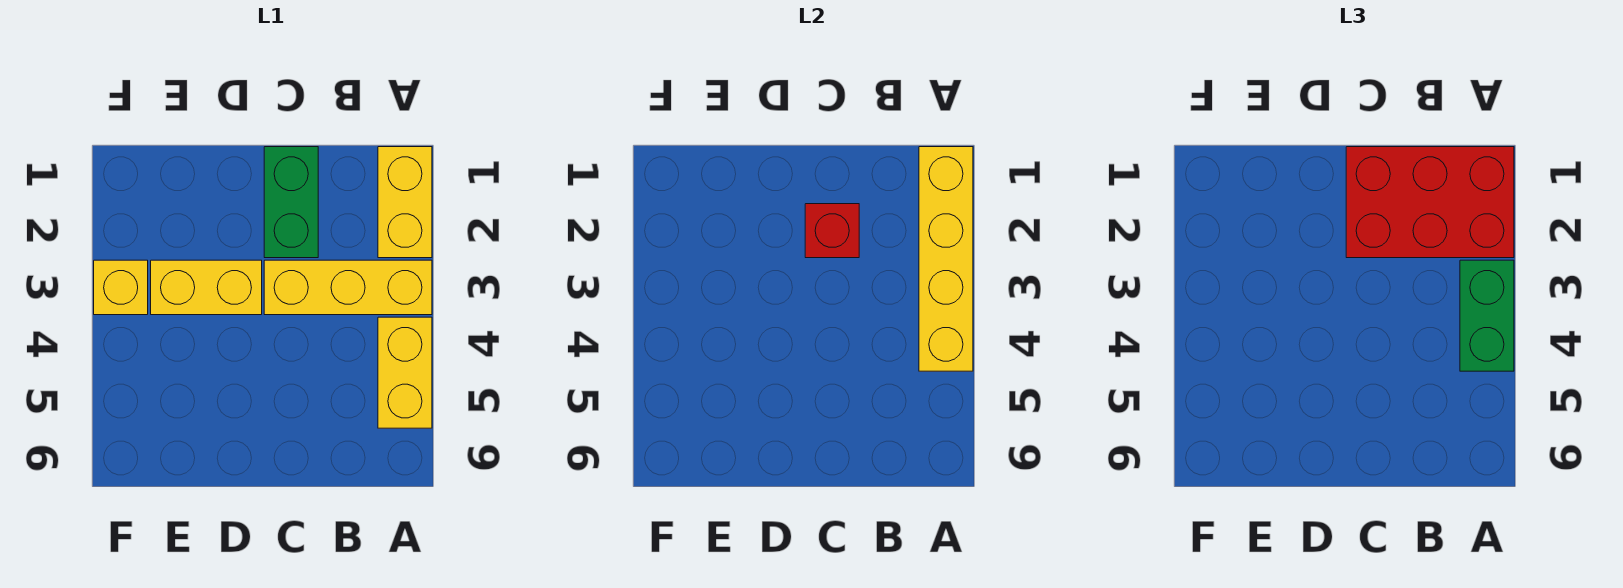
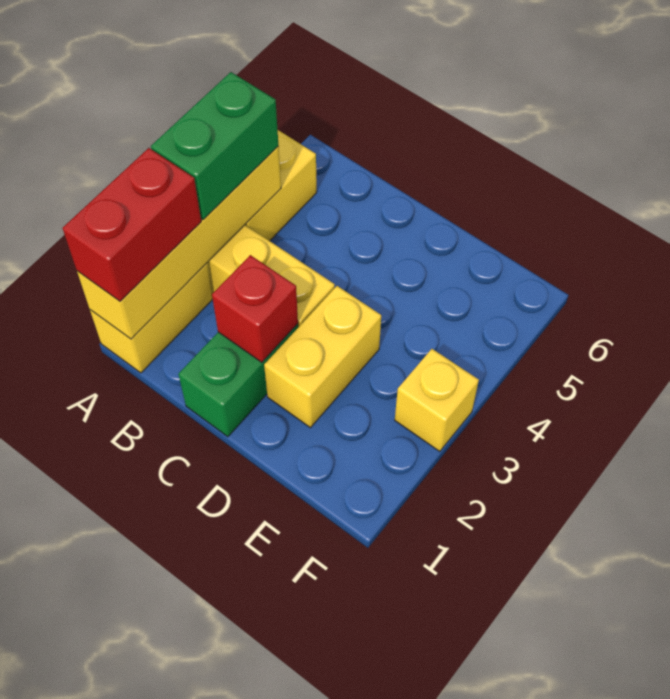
red brick A1:C2 level 3 -> red brick A1:A2 level 3
yellow brick D3:E3 level 1 -> yellow brick D2:D3 level 1

